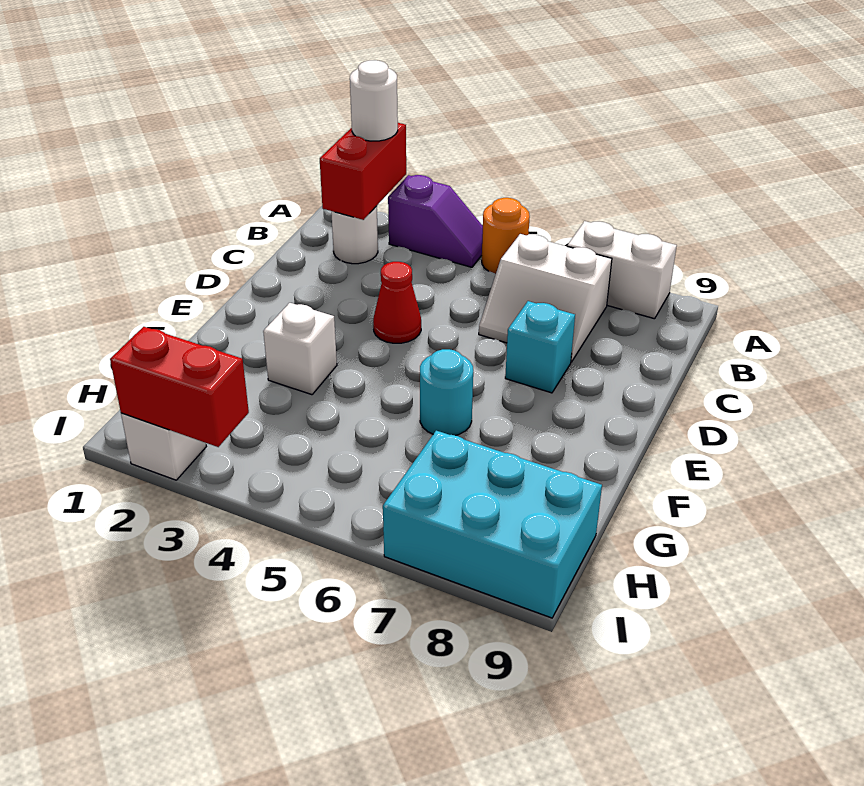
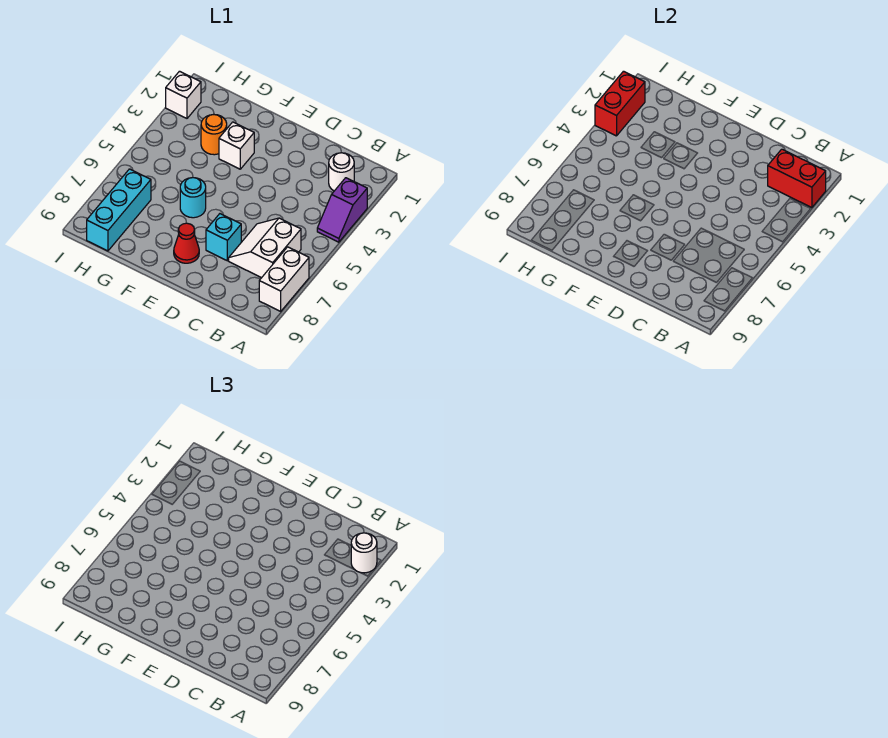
orange round brick A5 level 1 -> orange round brick G3 level 1
red cone D4 level 1 -> red cone E8 level 1
cyan brick H7:I9 level 1 -> cyan brick H7:H9 level 1

